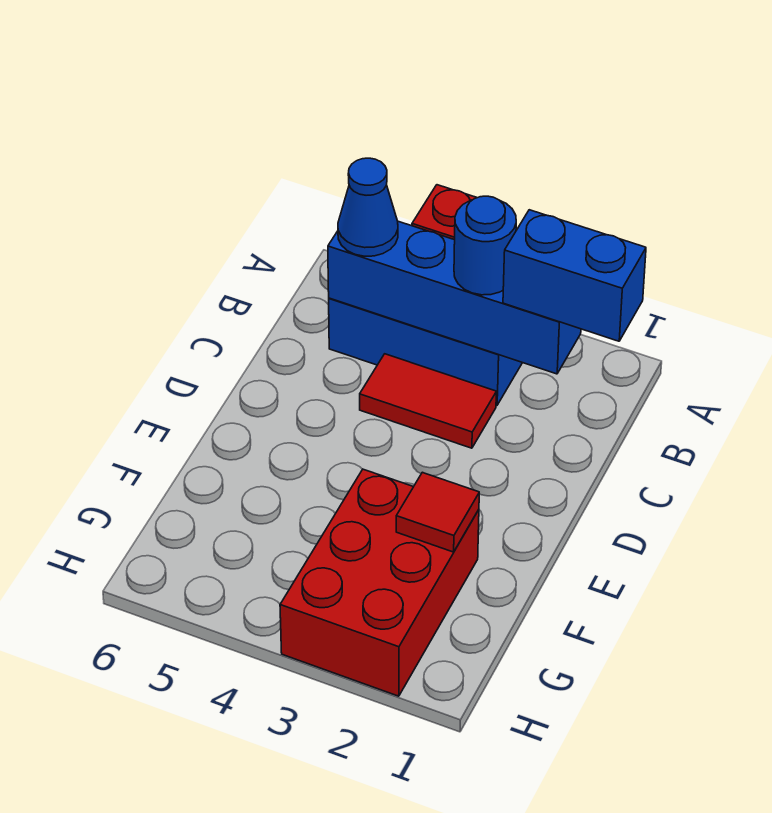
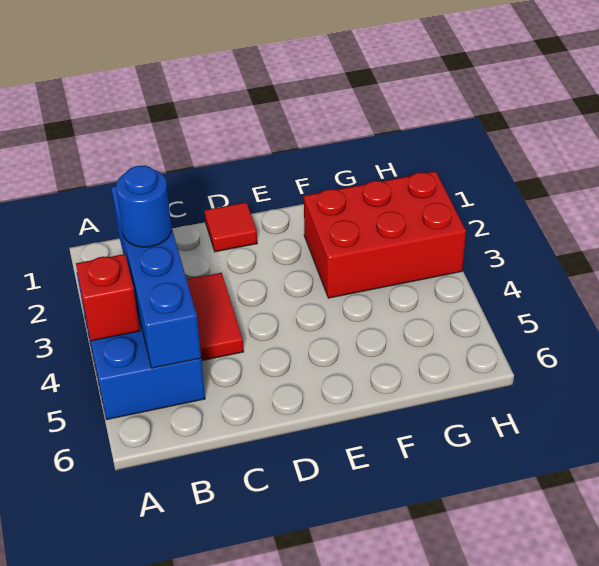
blue brick B1:B2 level 3 -> none
blue cone B5 level 3 -> none
red tile F2 level 2 -> red tile D1 level 1

